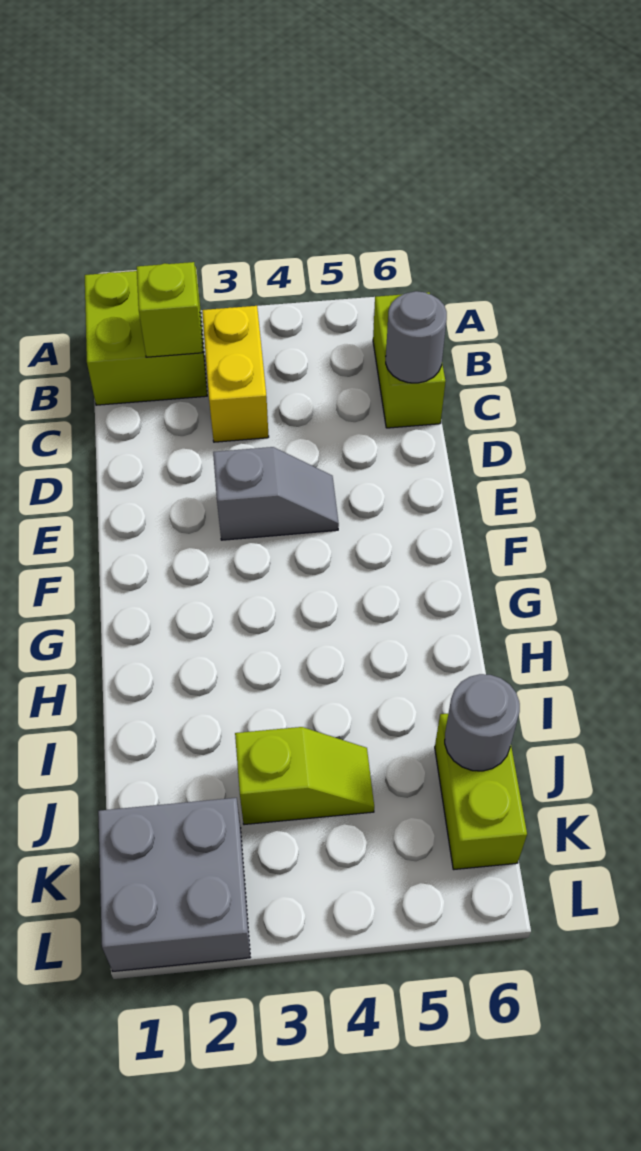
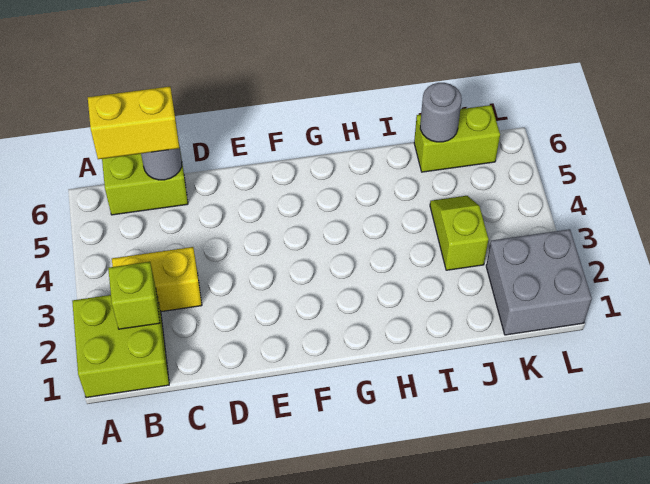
none -> yellow brick B6:C6 level 3
grey slope E3:E4 level 1 top 3 -> none

